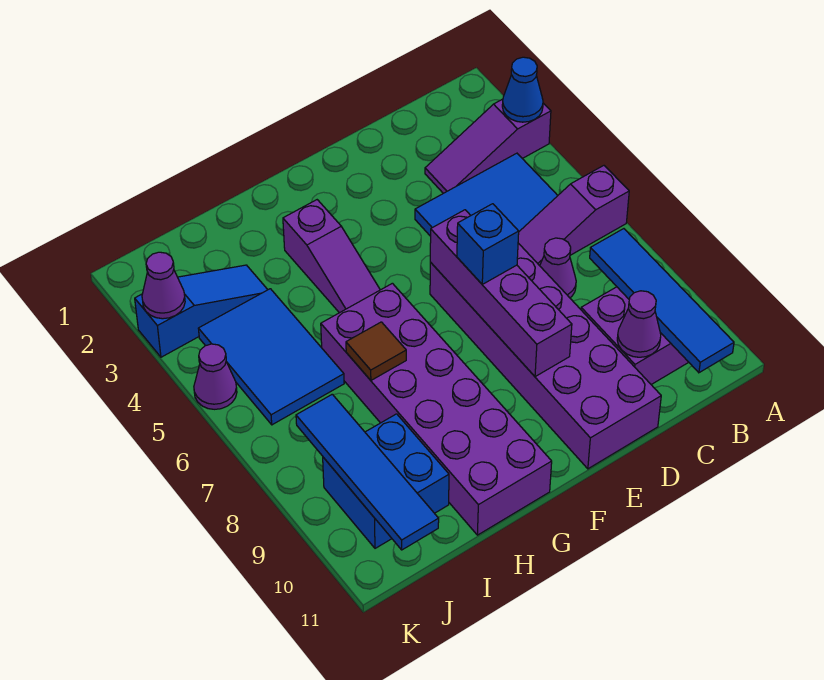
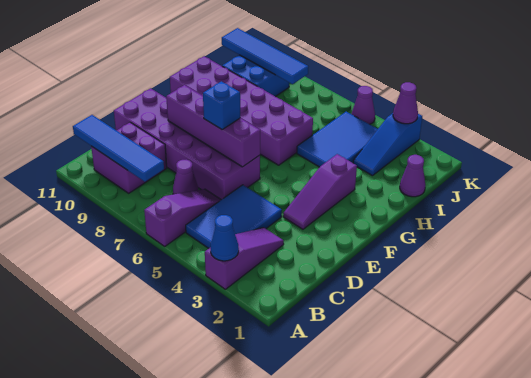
purple cone C10 level 2 -> purple cone I1 level 1
purple slope G3:G5 level 1 top 3 -> purple slope E3:G3 level 1 top G
brown tile H7 level 2 -> none
blue tile I4:J6 level 1 -> blue tile H4:J5 level 1

